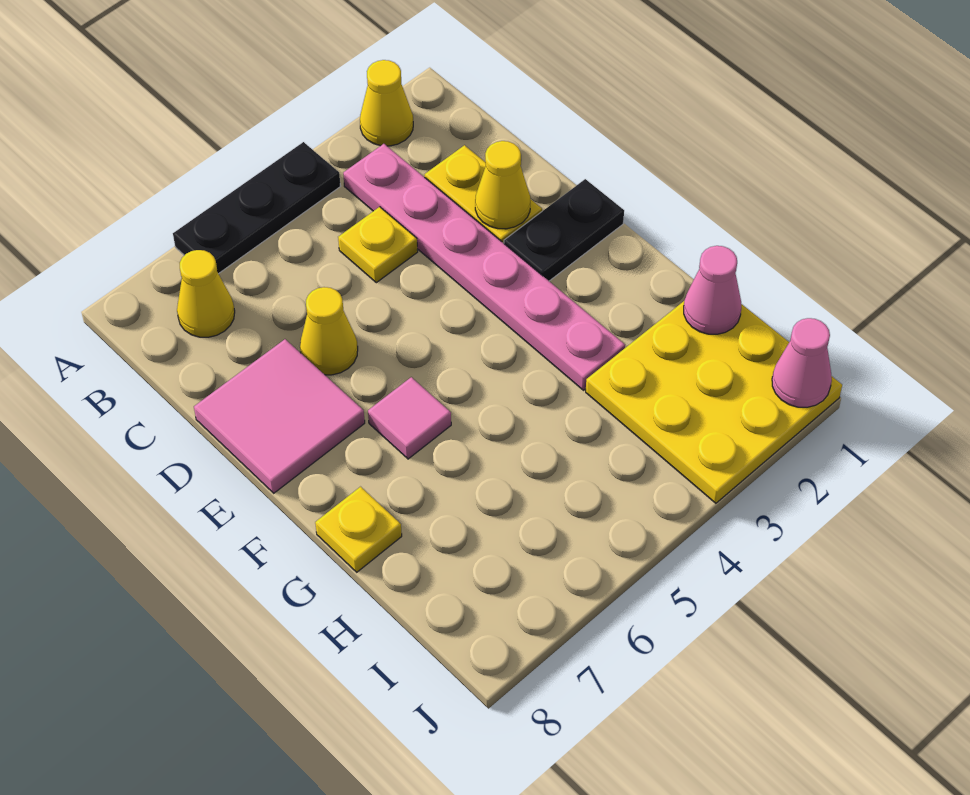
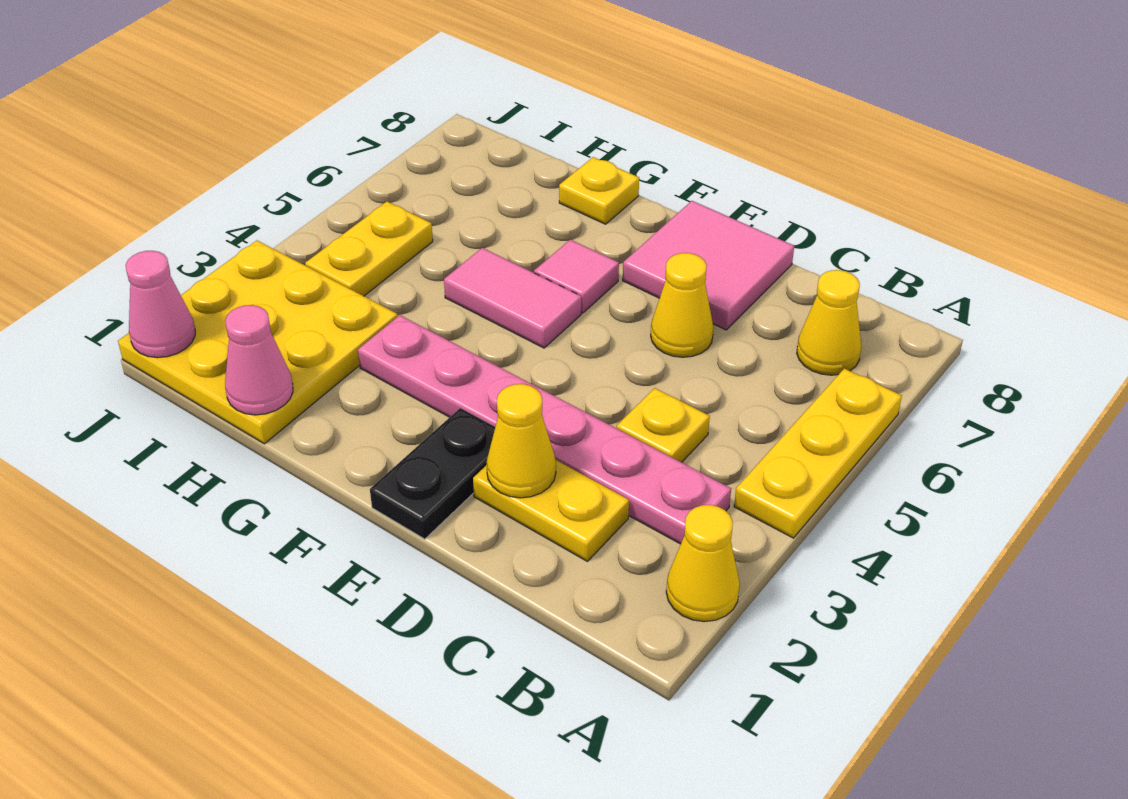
black plate A4:A6 level 1 -> yellow plate A4:A6 level 1
none -> pink tile F5:G5 level 1
none -> yellow plate I4:I5 level 1

